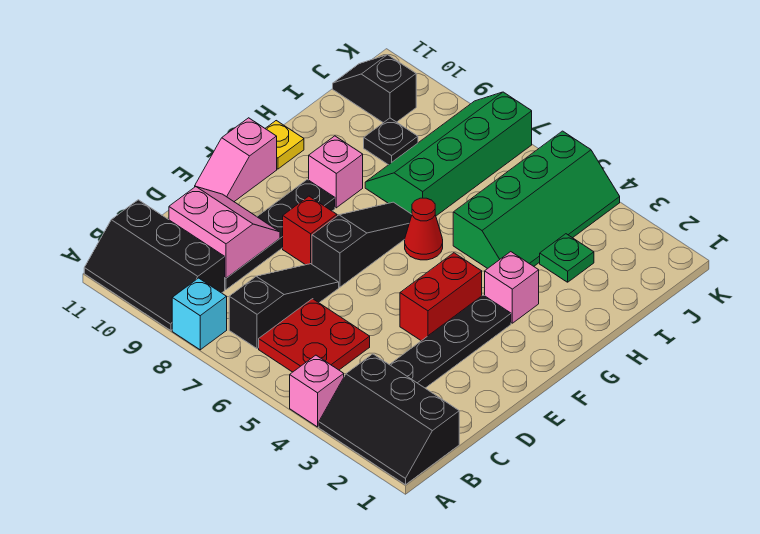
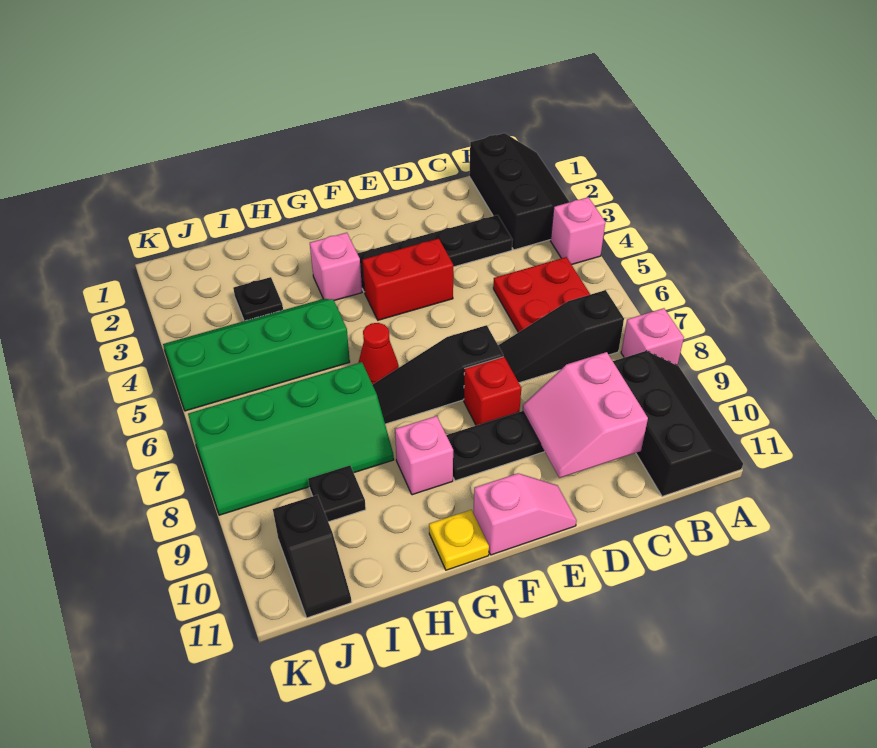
cyan brick A8 level 1 -> pink brick A8 level 1
green plate I3 level 1 -> black plate I3 level 1

